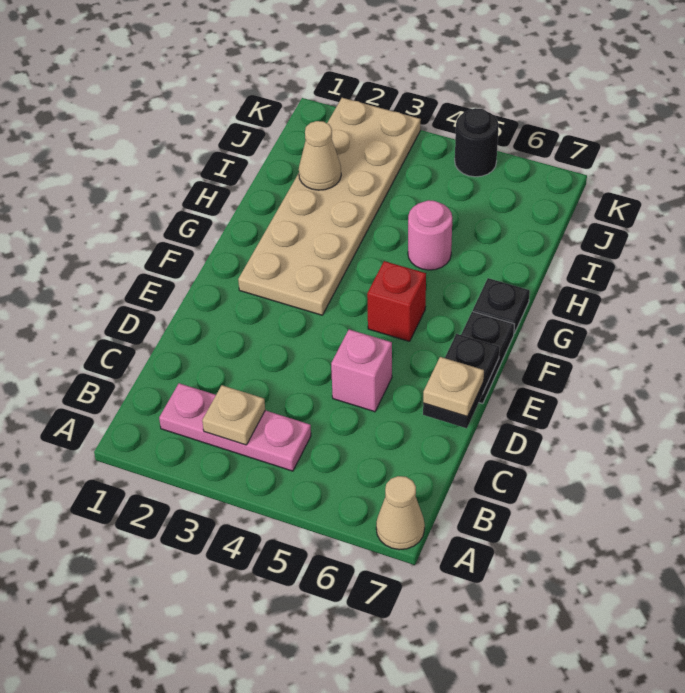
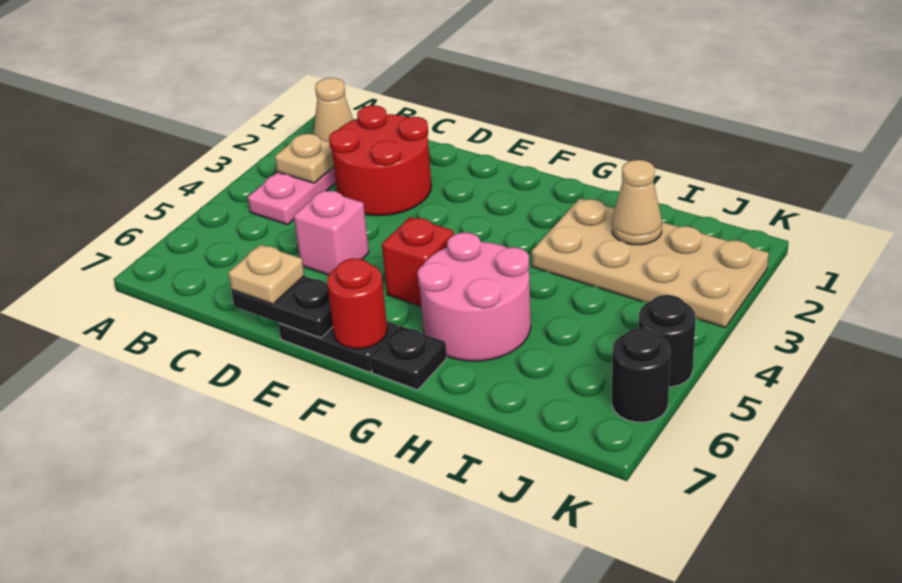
tan cone A7 level 1 -> tan cone B2 level 2
none -> red round brick C2:D3 level 1
tan plate F2:K3 level 1 -> tan plate H2:K3 level 1
none -> red round brick F7 level 2
pink round brick H5 level 1 -> pink round brick G5:H6 level 1
none -> black round brick K6 level 1

